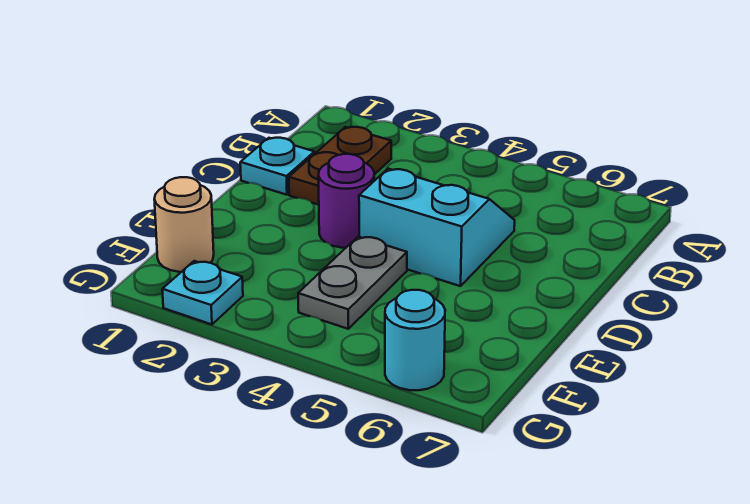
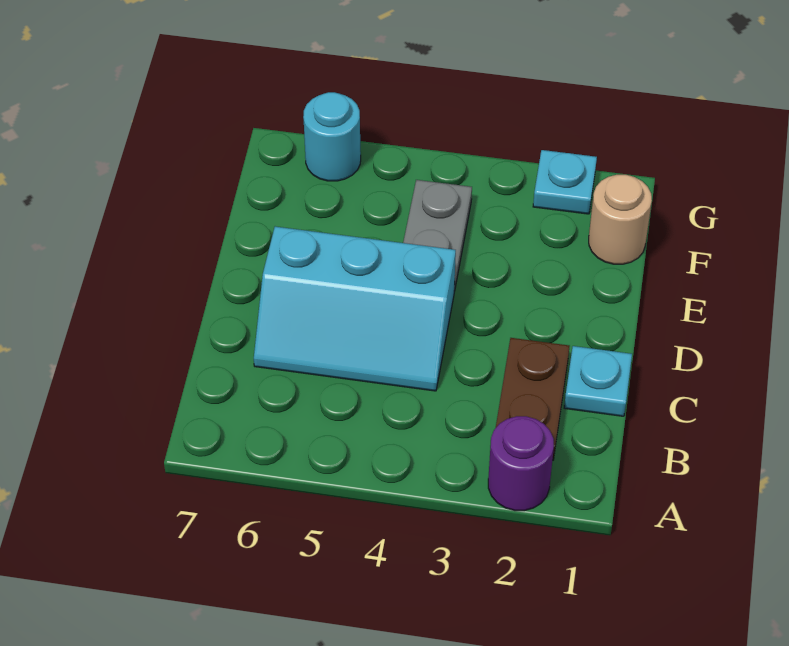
cyan slope C4:D5 level 1 top D -> cyan slope C4:D6 level 1 top D
purple round brick D3 level 1 -> purple round brick A2 level 1

